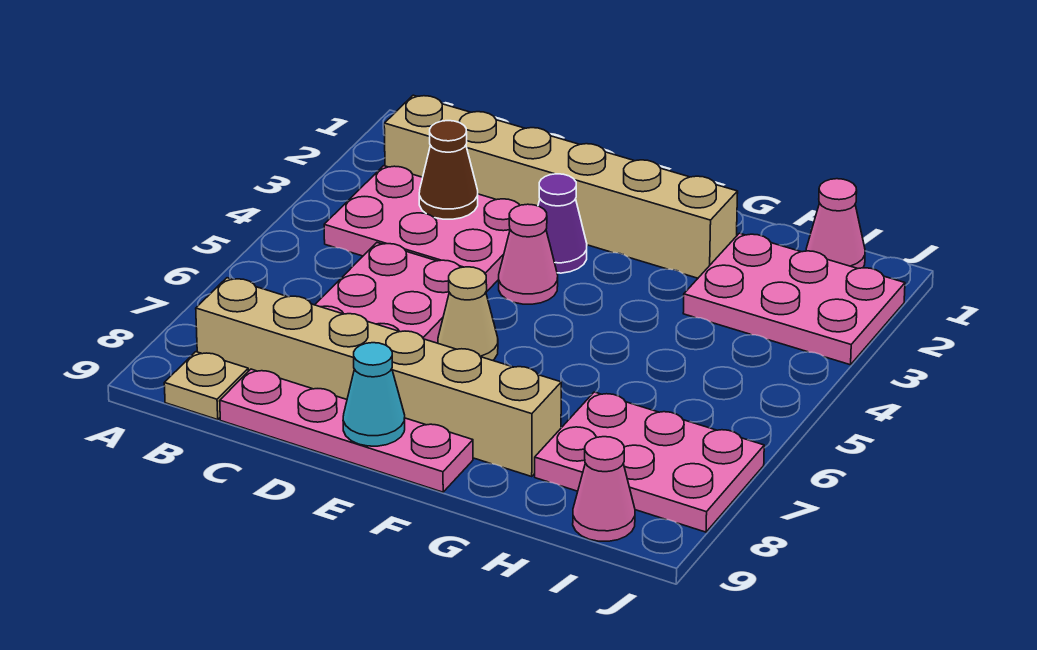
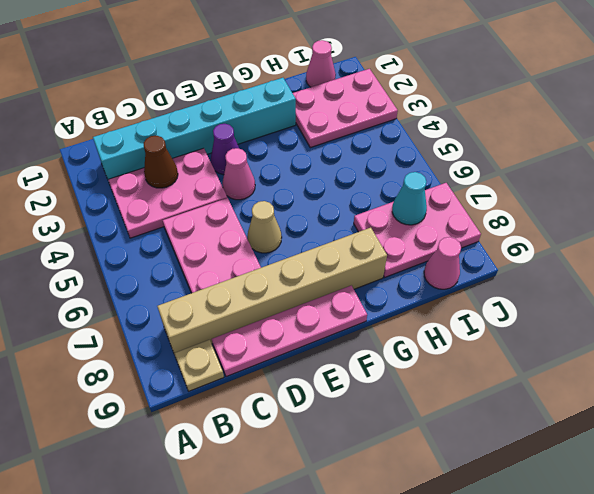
tan brick B2:G2 level 1 -> cyan brick B2:G2 level 1
cyan cone E9 level 2 -> cyan cone I7 level 2

